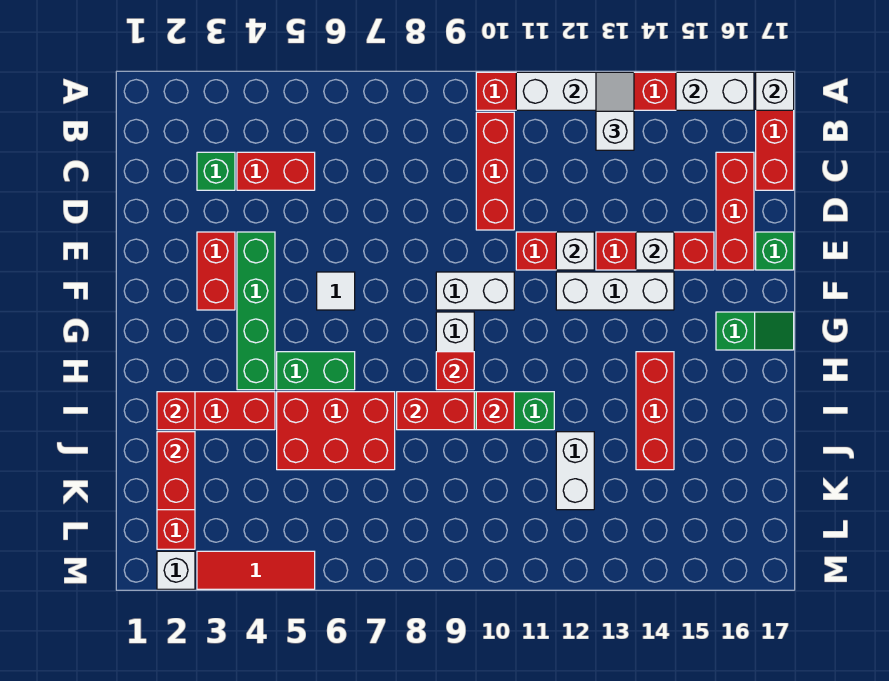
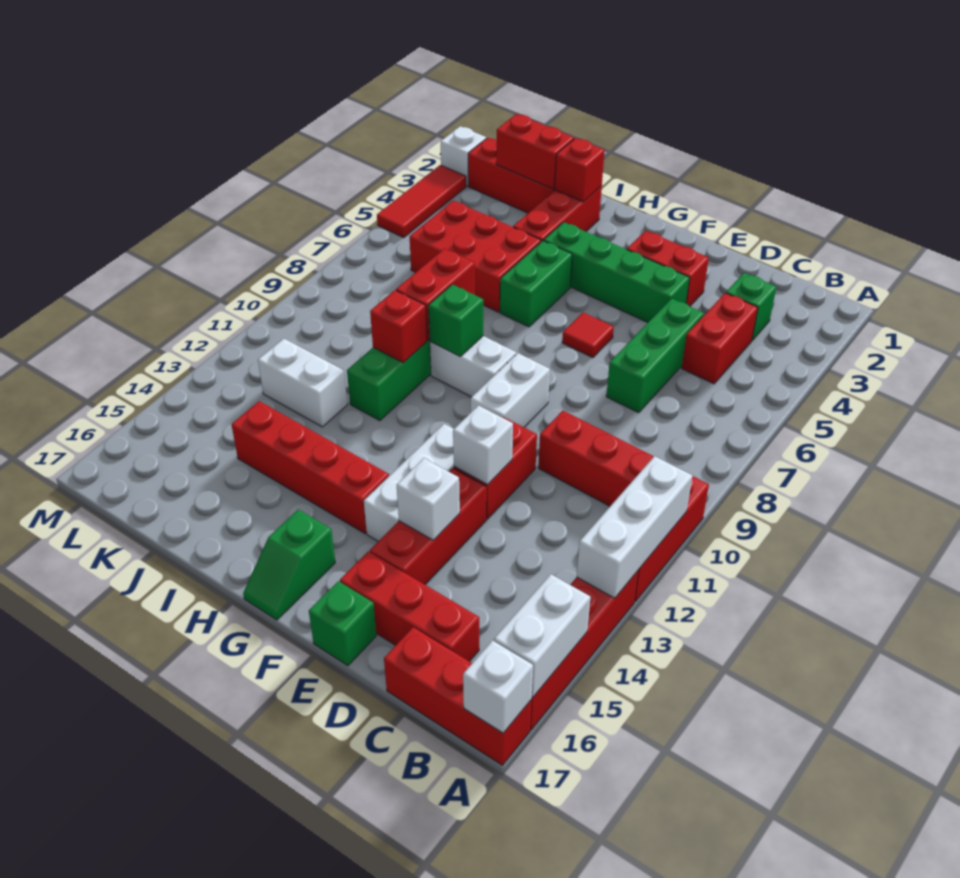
white slope A13:B13 level 3 top B -> none
none -> green brick D5:D7 level 1
white tile F6 level 1 -> red tile F6 level 1
red brick H9 level 2 -> green brick H9 level 2
red brick H14:J14 level 1 -> red brick G14:J14 level 1
red brick I5:J7 level 1 -> red brick I5:K6 level 1

